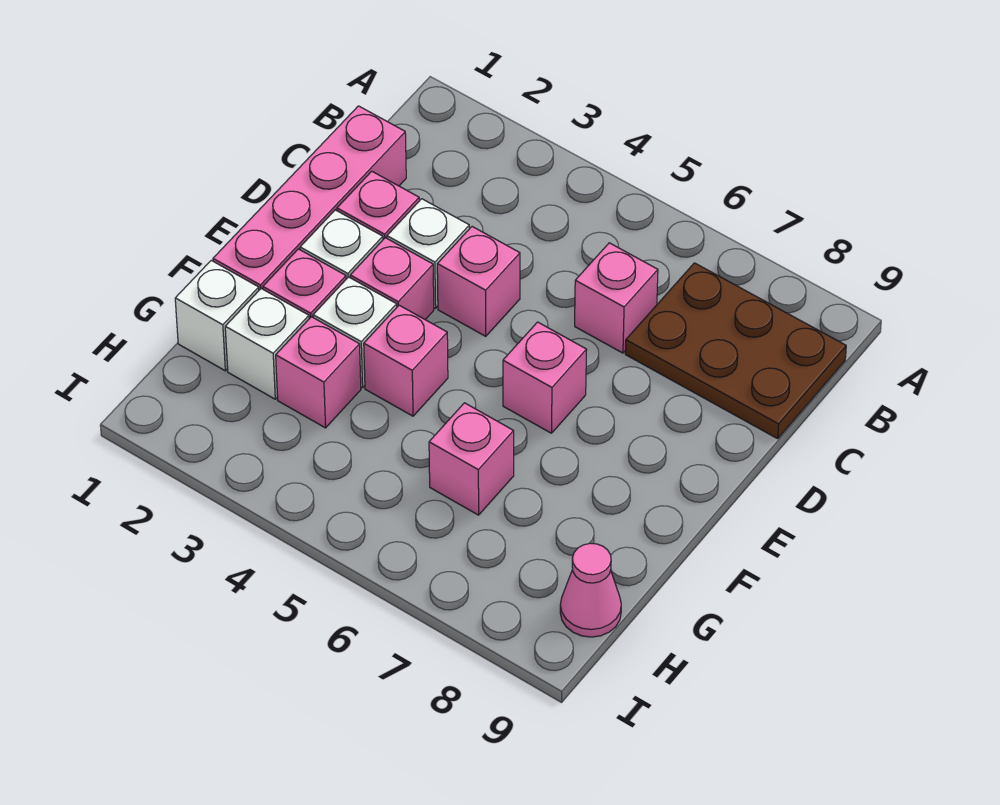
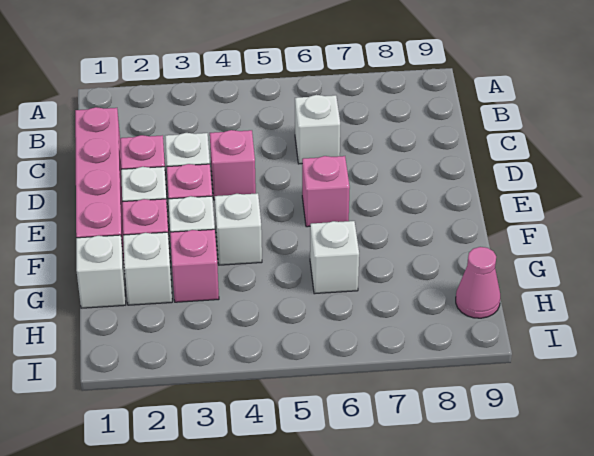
brown plate B7:C9 level 1 -> none
pink brick C6 level 1 -> white brick C6 level 1
pink brick F4 level 1 -> white brick F4 level 1
pink brick G6 level 1 -> white brick G6 level 1

